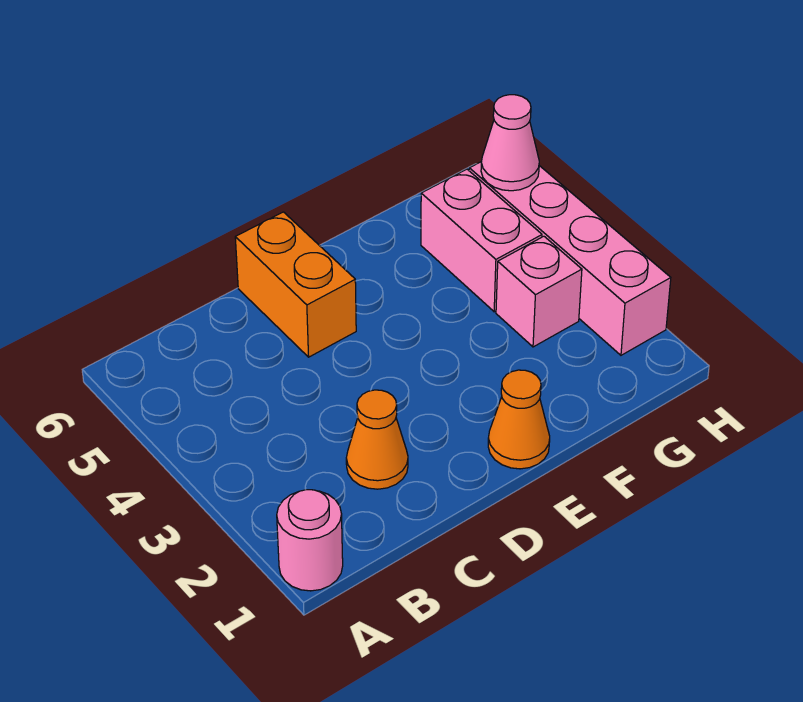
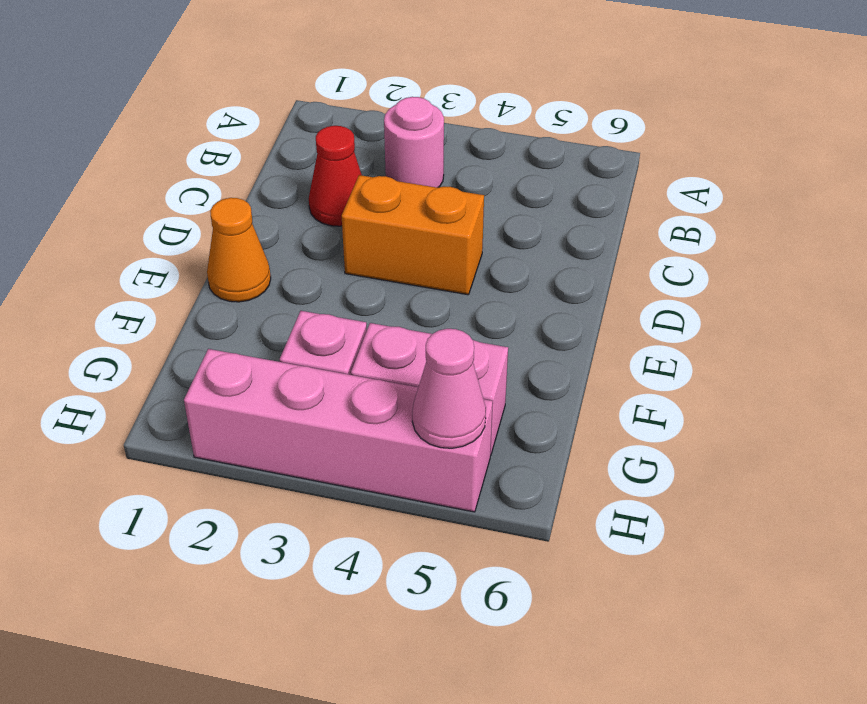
pink round brick A1 level 1 -> pink round brick B3 level 1
orange cone C2 level 1 -> red cone C2 level 1
orange brick D5:D6 level 1 -> orange brick D3:D4 level 1

